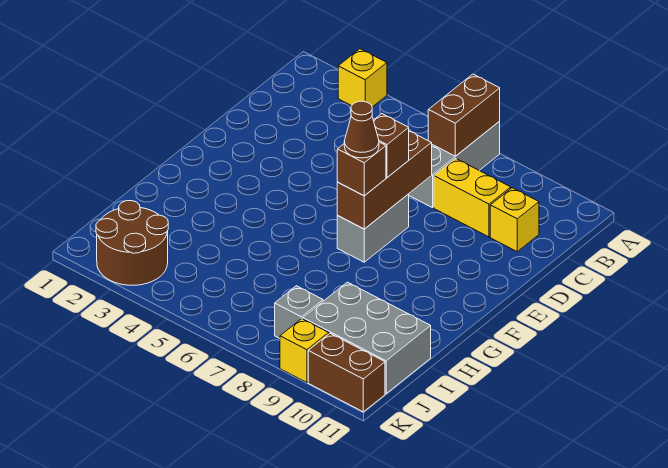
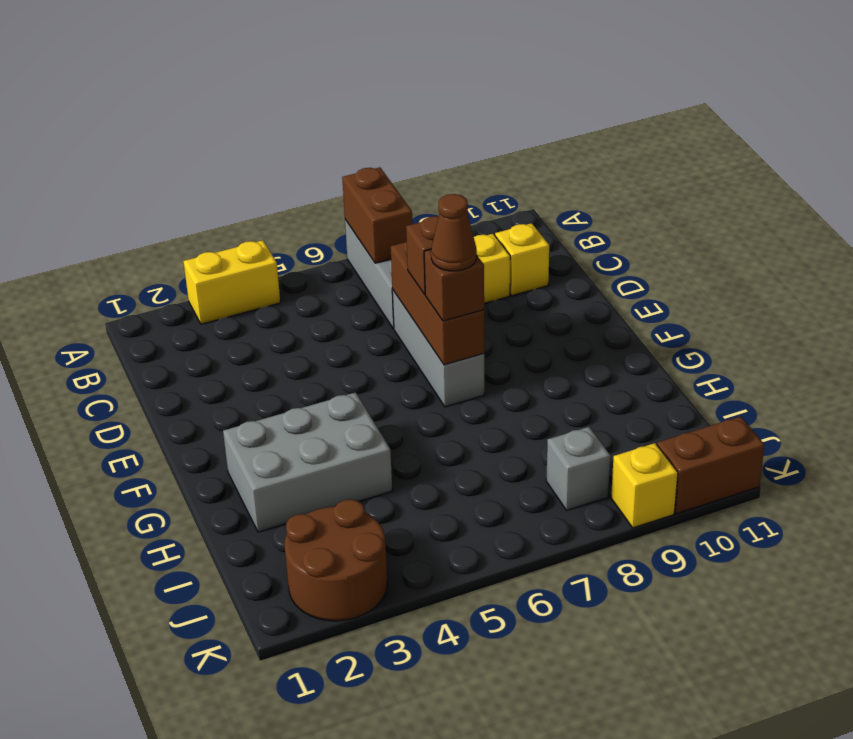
yellow brick A3 level 1 -> yellow brick A3:A4 level 1
grey brick E7:F7 level 1 -> grey brick D7:F7 level 1
grey brick I9:J11 level 1 -> grey brick G2:H4 level 1

